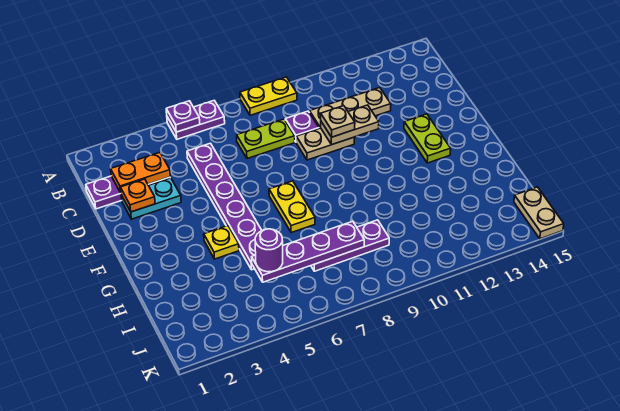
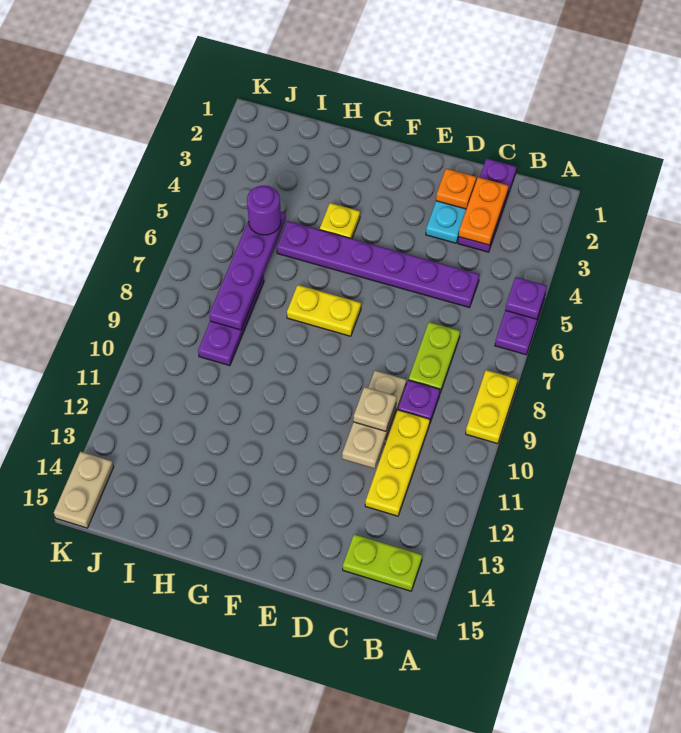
tan plate C10:C12 level 1 -> yellow plate C10:C12 level 1
lime plate E13:F13 level 1 -> lime plate B14:C14 level 1
tan plate J15:K15 level 1 -> tan plate K14:K15 level 1

